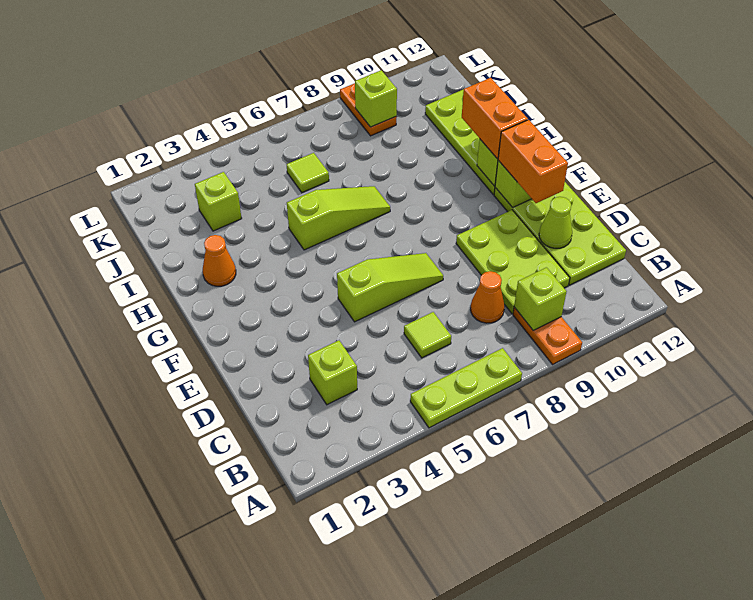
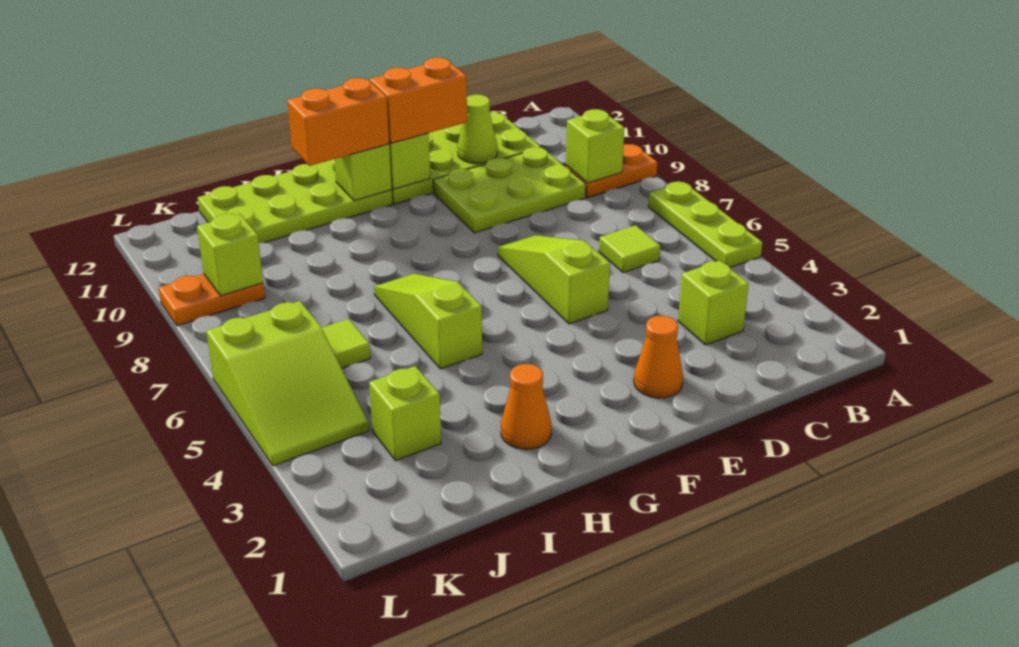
orange cone C8 level 1 -> orange cone E2 level 1
none -> lime slope K4:L6 level 1 top 6

